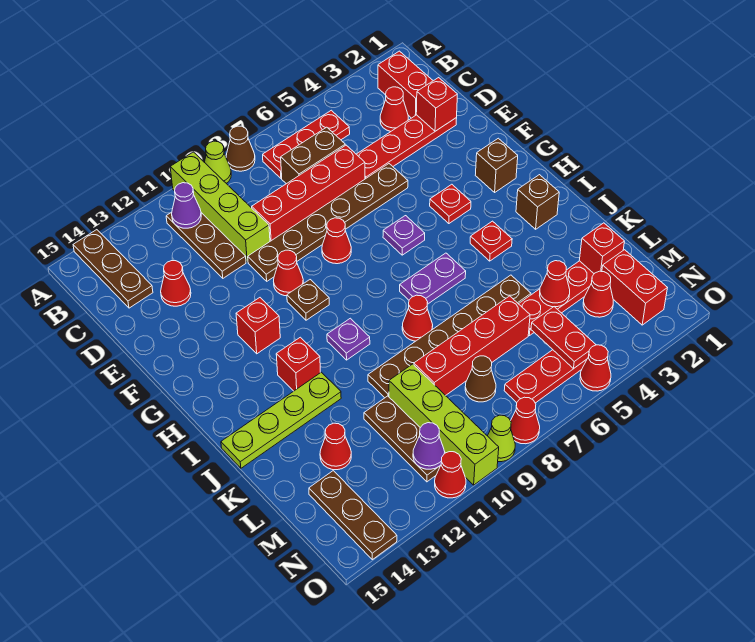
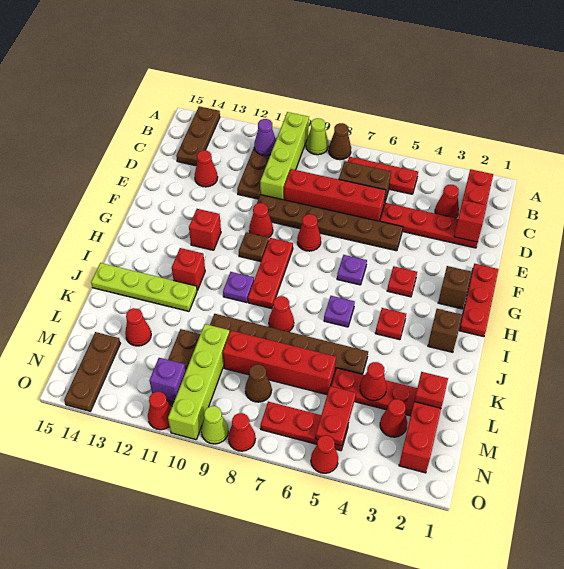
none -> red plate F1:H1 level 1
none -> red plate G9:I9 level 1
purple plate I6:I7 level 1 -> purple plate I6 level 1
purple cone N11 level 2 -> purple brick N11 level 2

